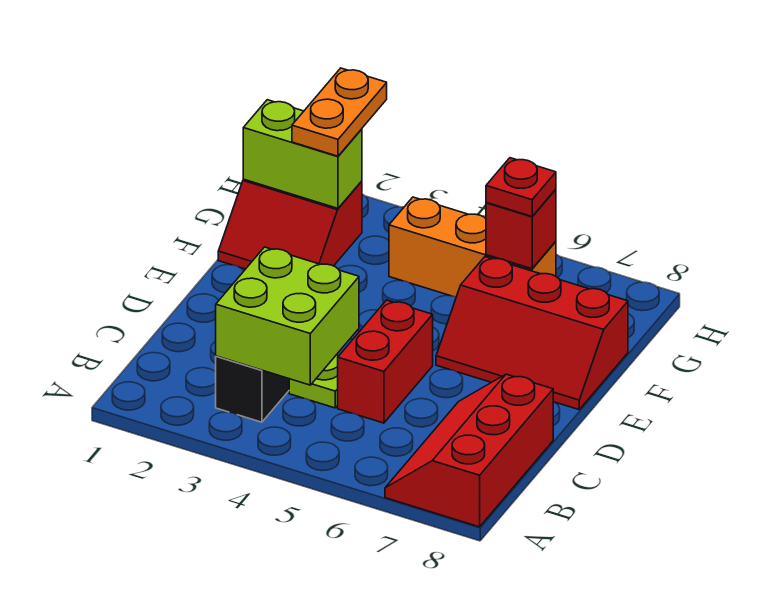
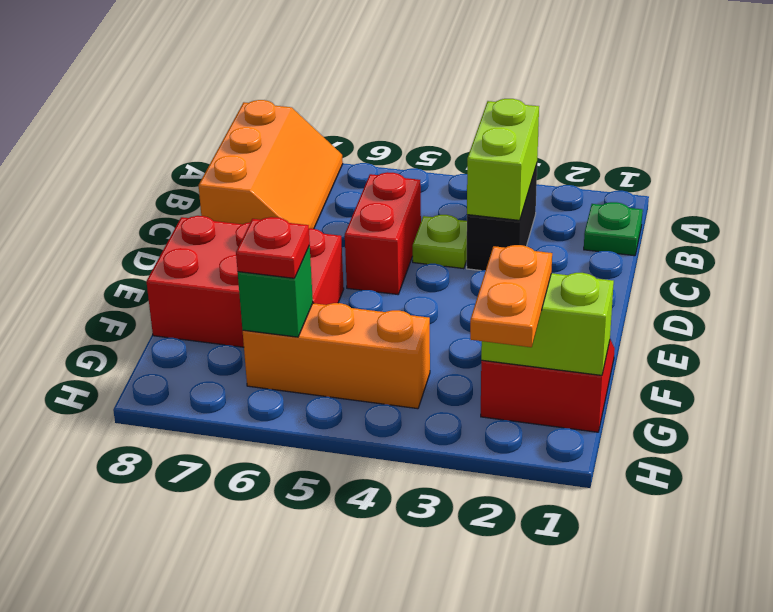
red slope A7:C8 level 1 top 8 -> orange slope A7:C8 level 1 top 8
none -> green plate B1 level 1
lime brick B3:C4 level 2 -> lime brick B3:C3 level 2
red slope E6:F8 level 1 top F -> red brick E6:F8 level 1
red brick G6 level 2 -> green brick G6 level 2

